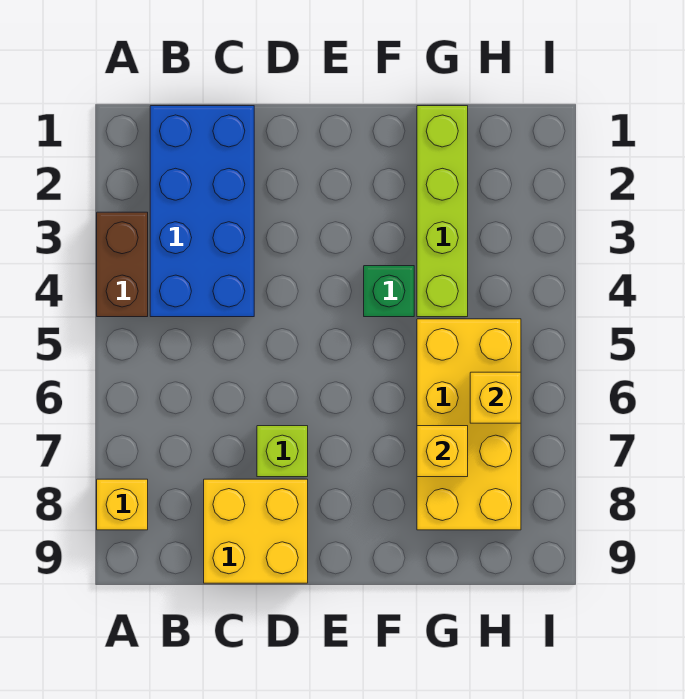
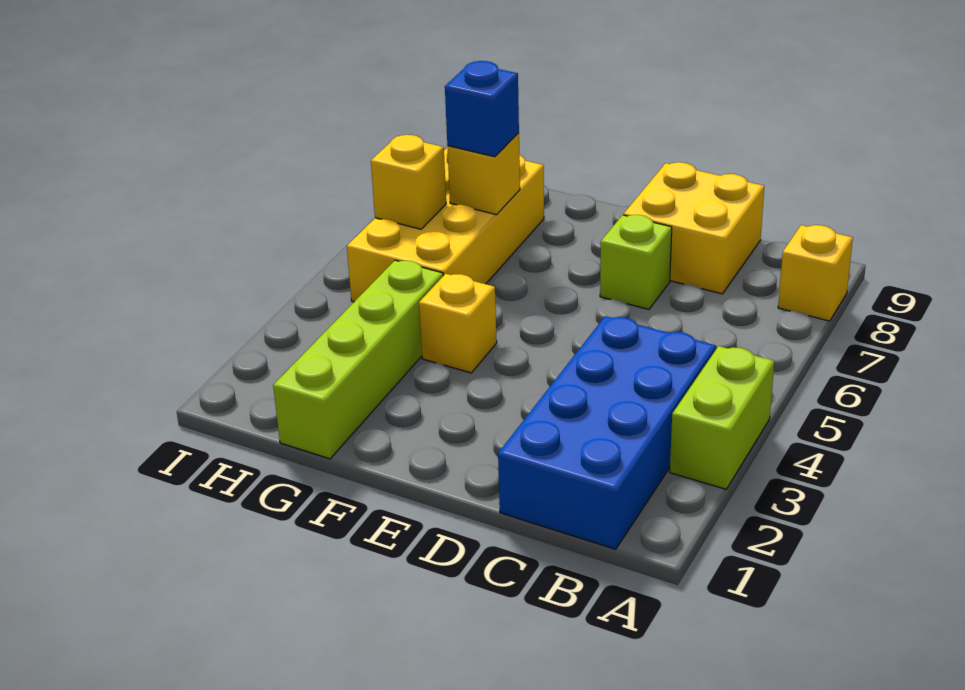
brown brick A3:A4 level 1 -> lime brick A3:A4 level 1
green brick F4 level 1 -> yellow brick F4 level 1
none -> blue brick G7 level 3

